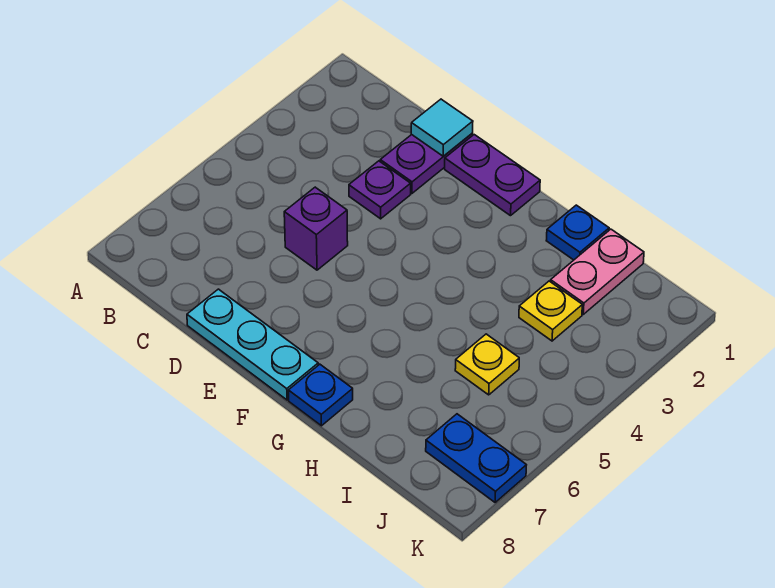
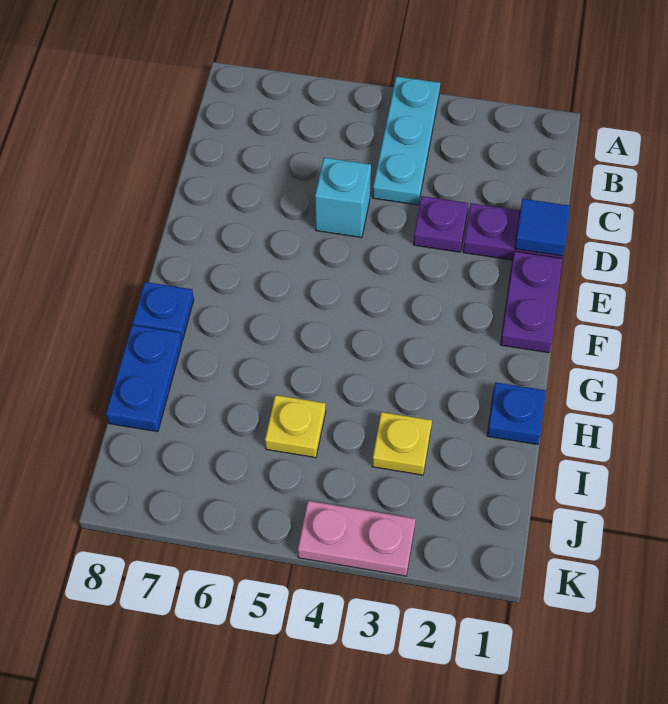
cyan tile D1 level 2 -> blue tile D1 level 2
purple brick D5 level 1 -> cyan brick D5 level 1
cyan plate D8:F8 level 1 -> cyan plate A4:C4 level 1
pink plate I1:I2 level 1 -> pink plate K3:K4 level 1
blue plate J7:K7 level 1 -> blue plate H8:I8 level 1

